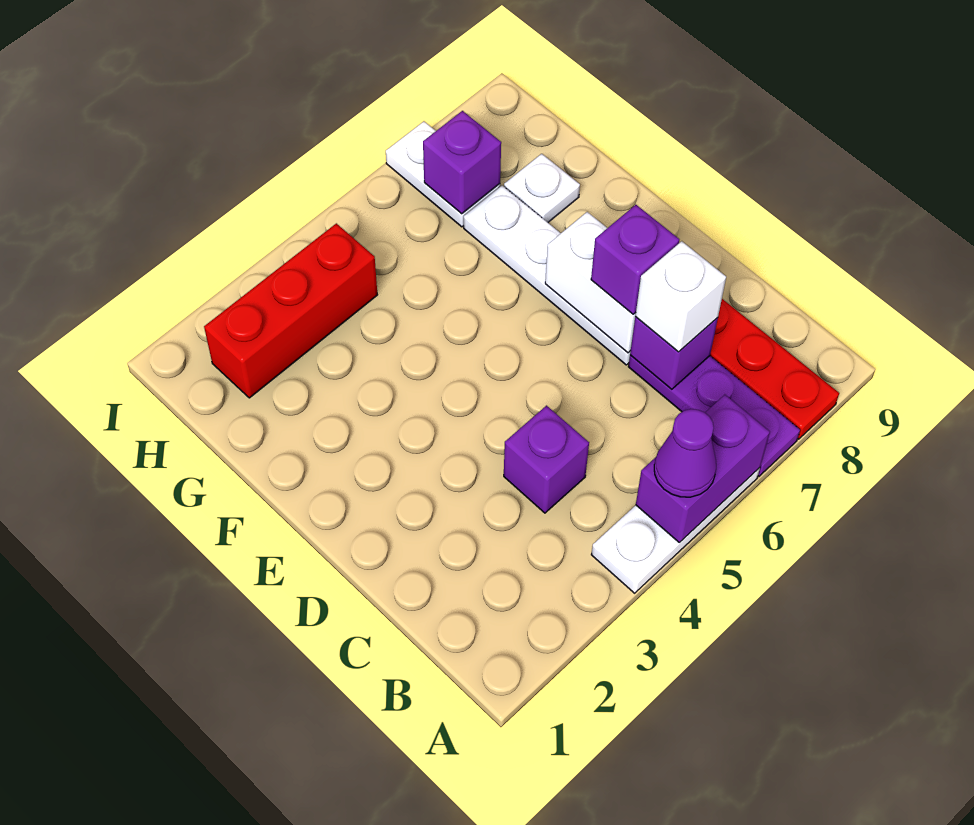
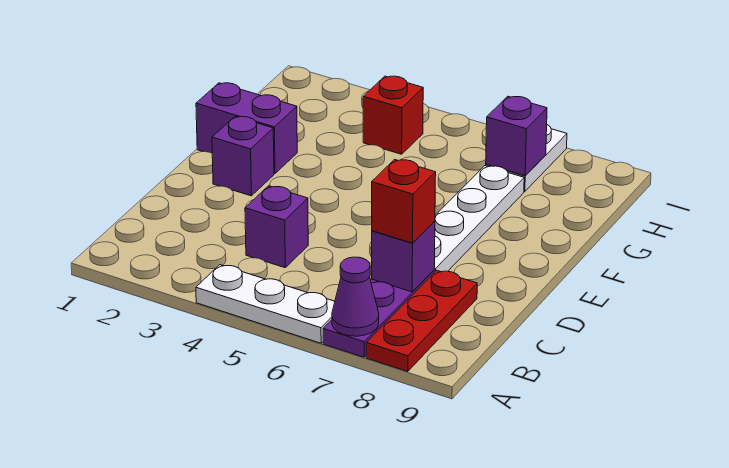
purple brick A5:A6 level 2 -> purple brick F1:F2 level 1
purple cone A5 level 3 -> purple cone A7 level 2
white brick C7 level 3 -> red brick C7 level 3
white brick D7:E7 level 2 -> none
purple brick D7 level 3 -> purple brick E2 level 1
white plate G8 level 1 -> none
red brick H2:H4 level 1 -> red brick H4 level 1

